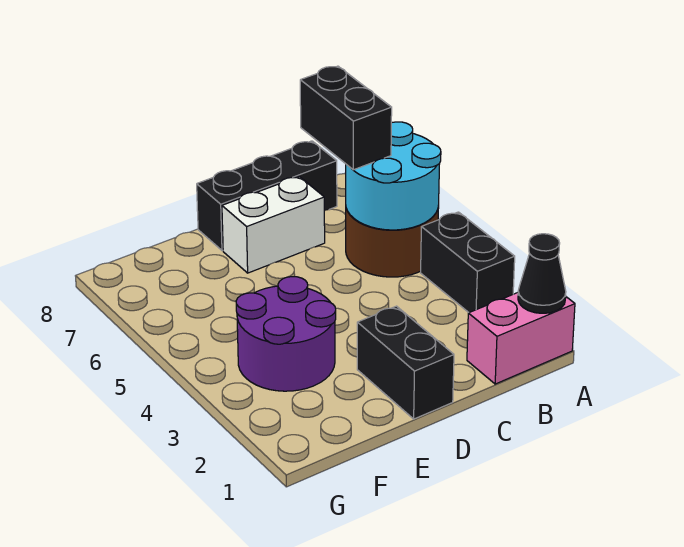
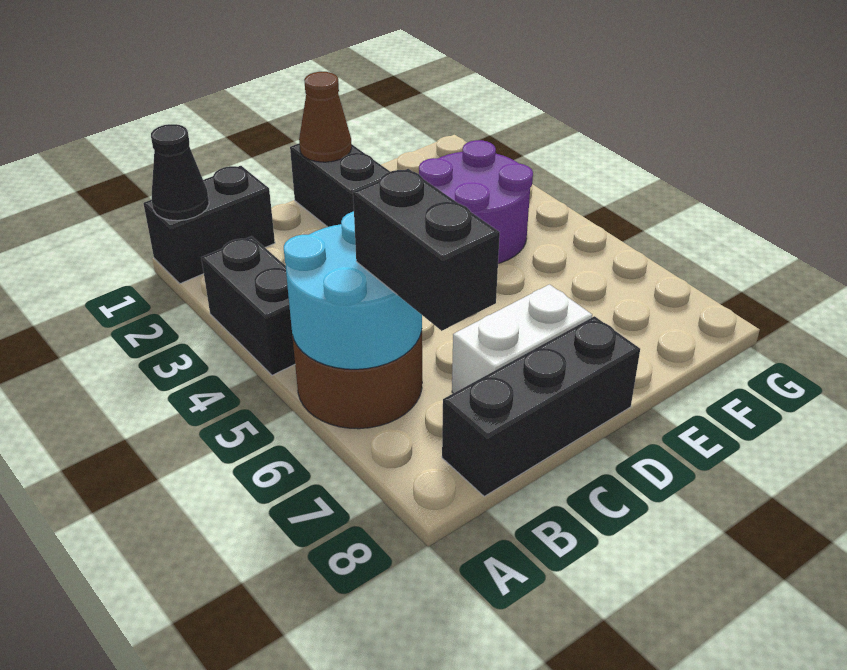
pink brick A1:B1 level 1 -> black brick A1:B1 level 1
none -> brown cone D1 level 2

